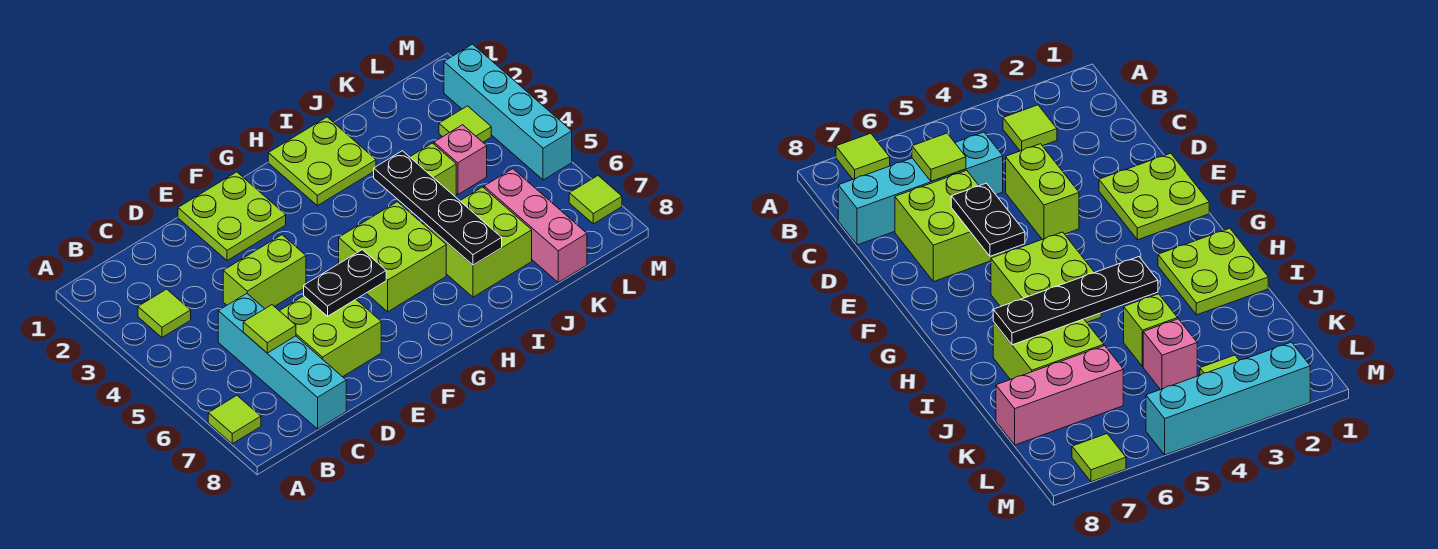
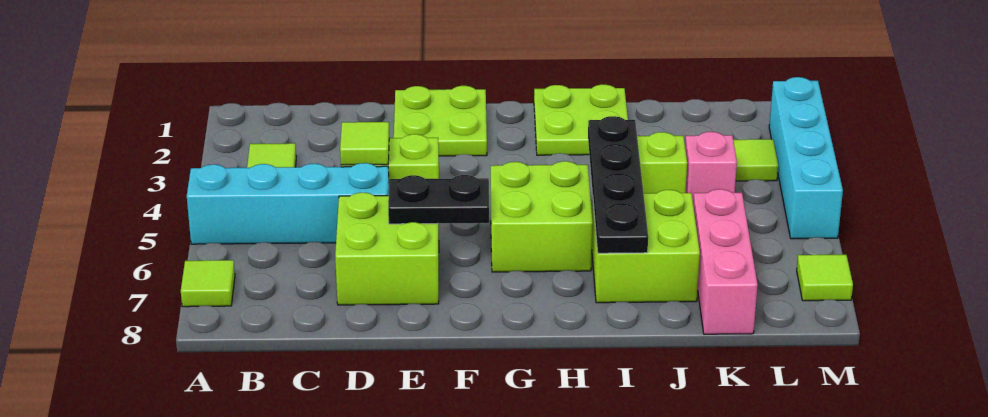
cyan brick C5:C8 level 1 -> cyan brick A5:D5 level 1
lime tile C6 level 2 -> lime tile D4 level 2

